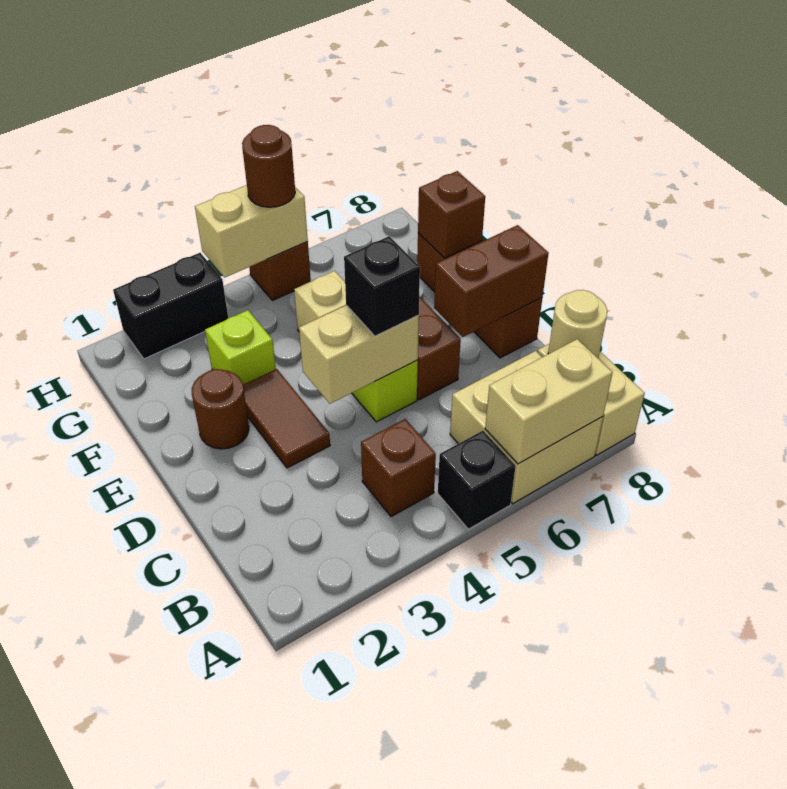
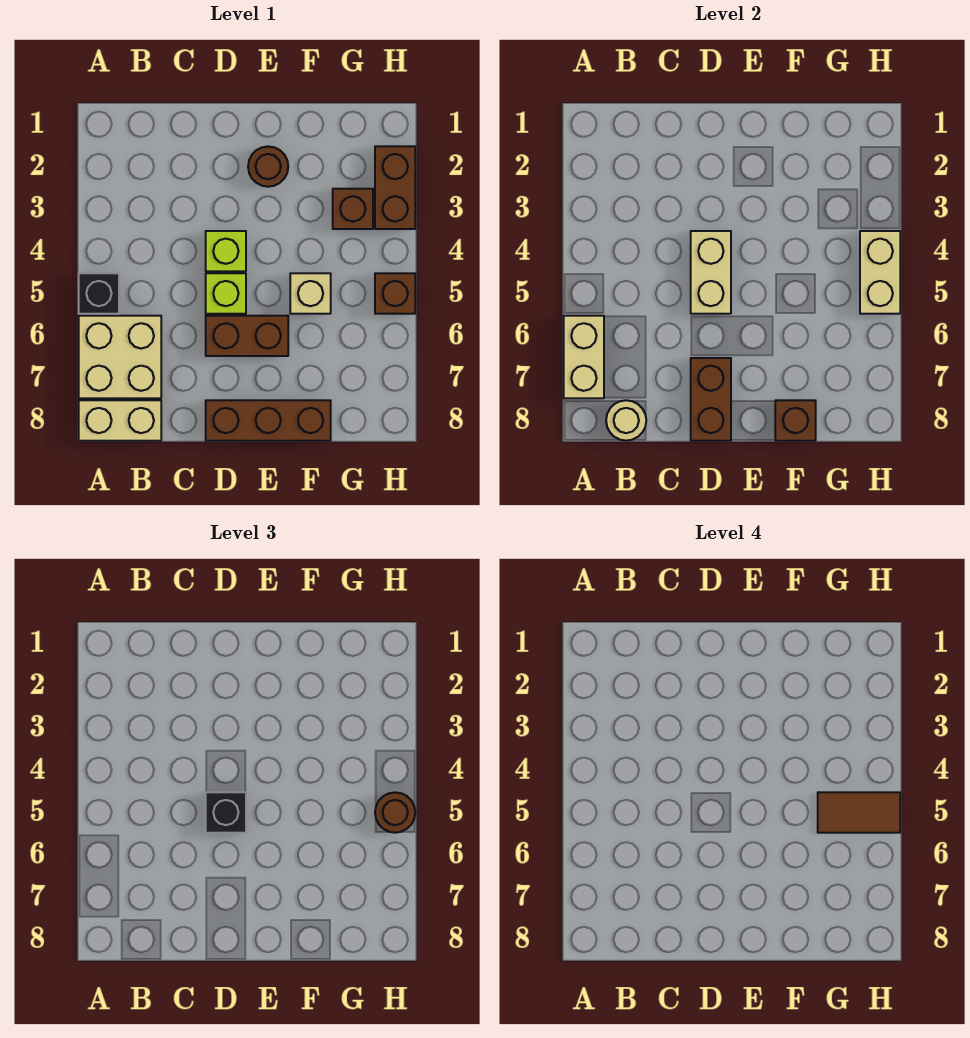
brown brick B4 level 1 -> brown brick G3 level 1
brown tile D3:E3 level 1 -> brown tile G5:H5 level 4
lime brick F3 level 1 -> lime brick D4 level 1
black brick H2:H3 level 1 -> brown brick H2:H3 level 1

